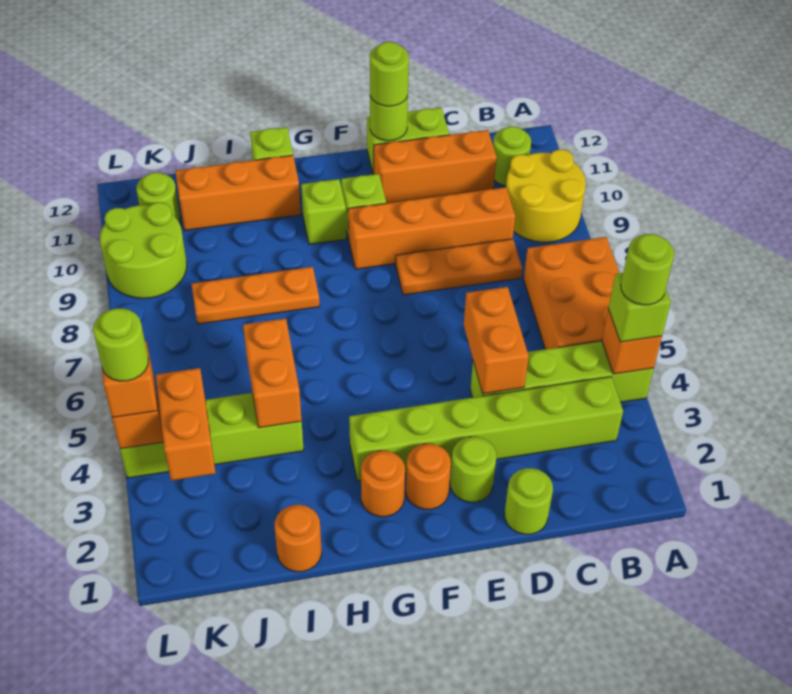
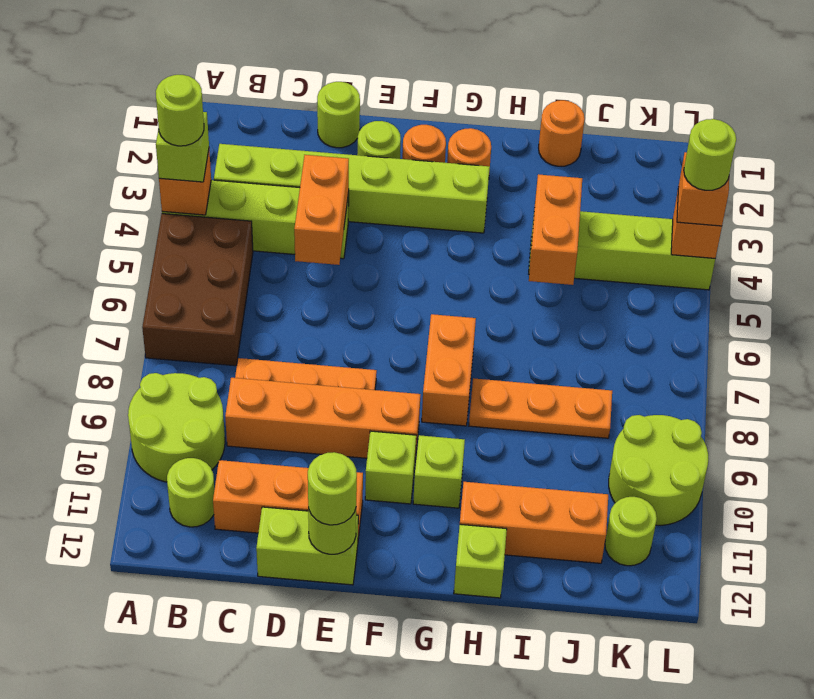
orange brick A5:B7 level 1 -> brown brick A5:B7 level 1
yellow round brick A9:B10 level 1 -> lime round brick A9:B10 level 1
orange brick K3:K4 level 2 -> orange brick G7:G8 level 1

